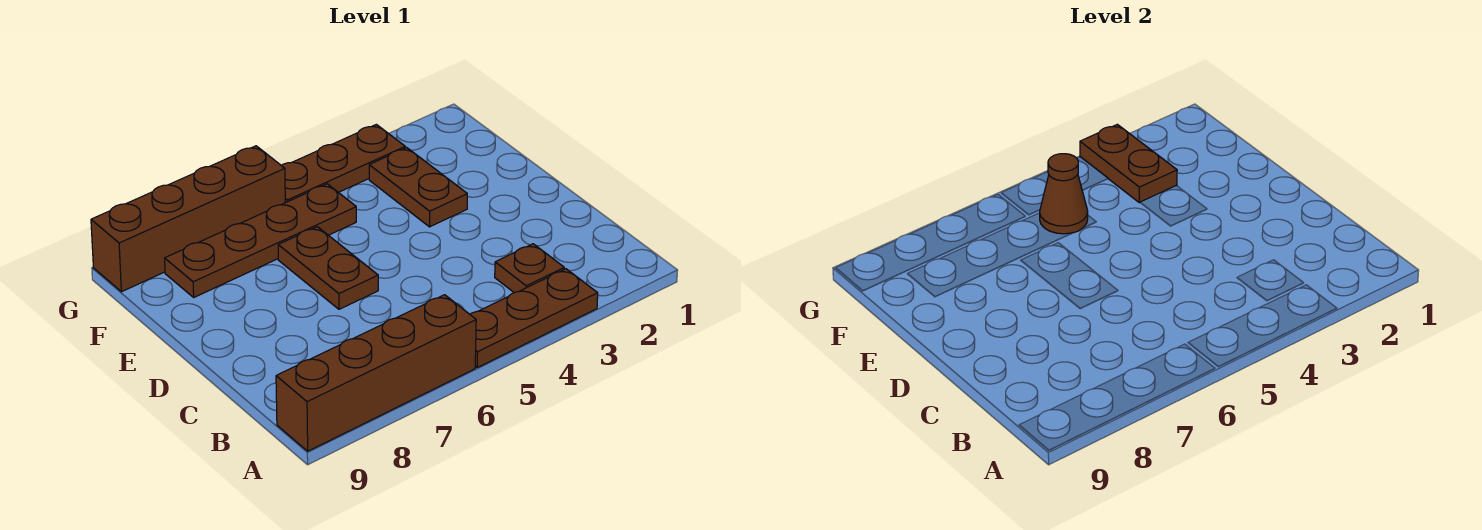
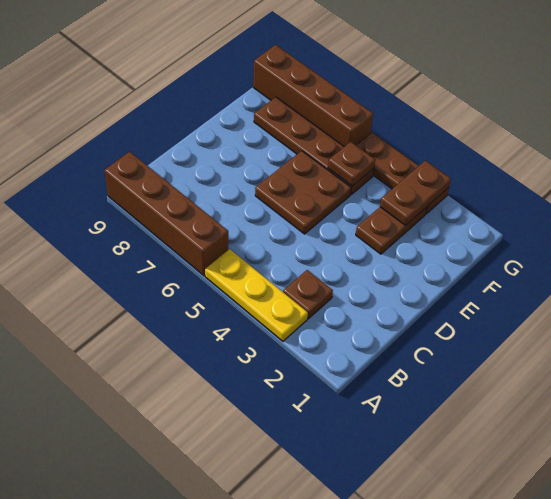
brown plate A3:A5 level 1 -> yellow plate A3:A5 level 1
brown plate D6:E6 level 1 -> brown plate D5:E6 level 1
brown cone F5 level 2 -> brown plate F5 level 2

